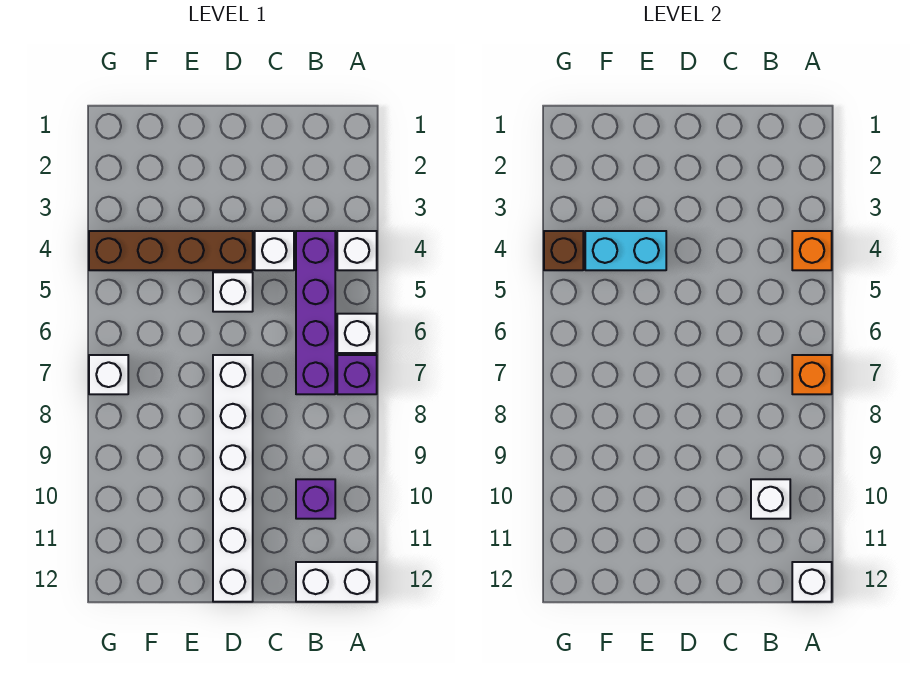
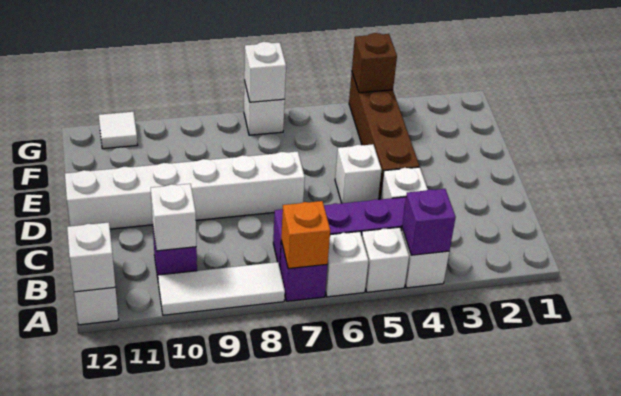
orange brick A4 level 2 -> purple brick A4 level 2
none -> white brick A5 level 1
none -> white tile A8:A10 level 1
cyan brick E4:F4 level 2 -> none
none -> white brick G7 level 2
none -> white tile G11 level 1

